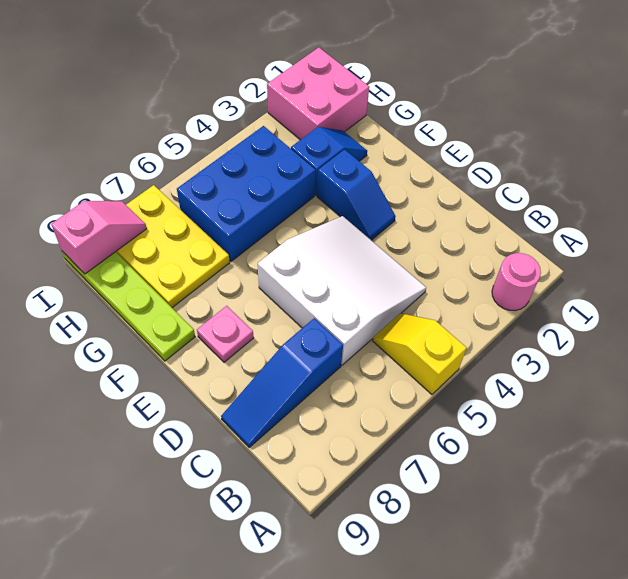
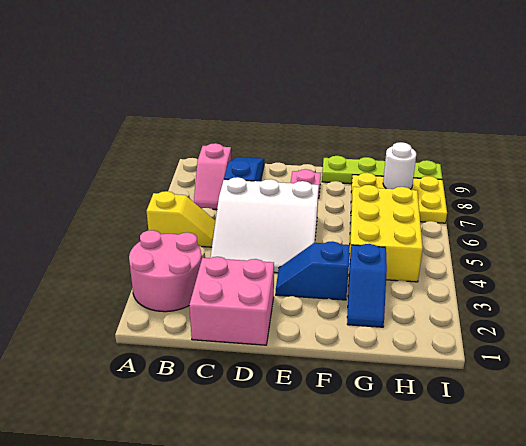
pink round brick A2 level 1 -> pink round brick A2:B3 level 1
blue brick G4:H6 level 1 -> yellow brick G4:H6 level 1
pink brick H1:I2 level 1 -> pink brick C1:D2 level 1
none -> white round brick H8 level 2
pink slope I8:I9 level 2 top 9 -> pink slope B7:B8 level 1 top 8

